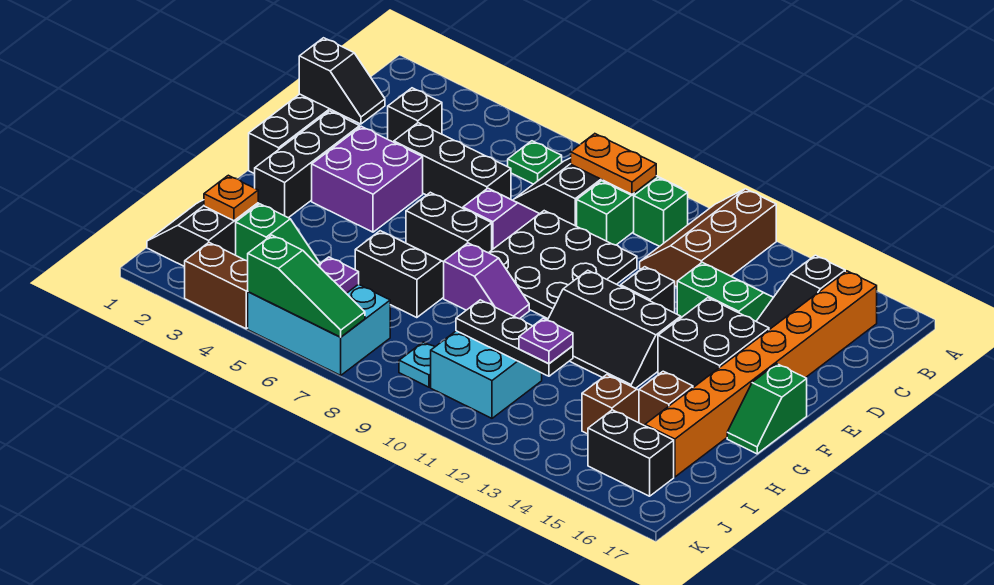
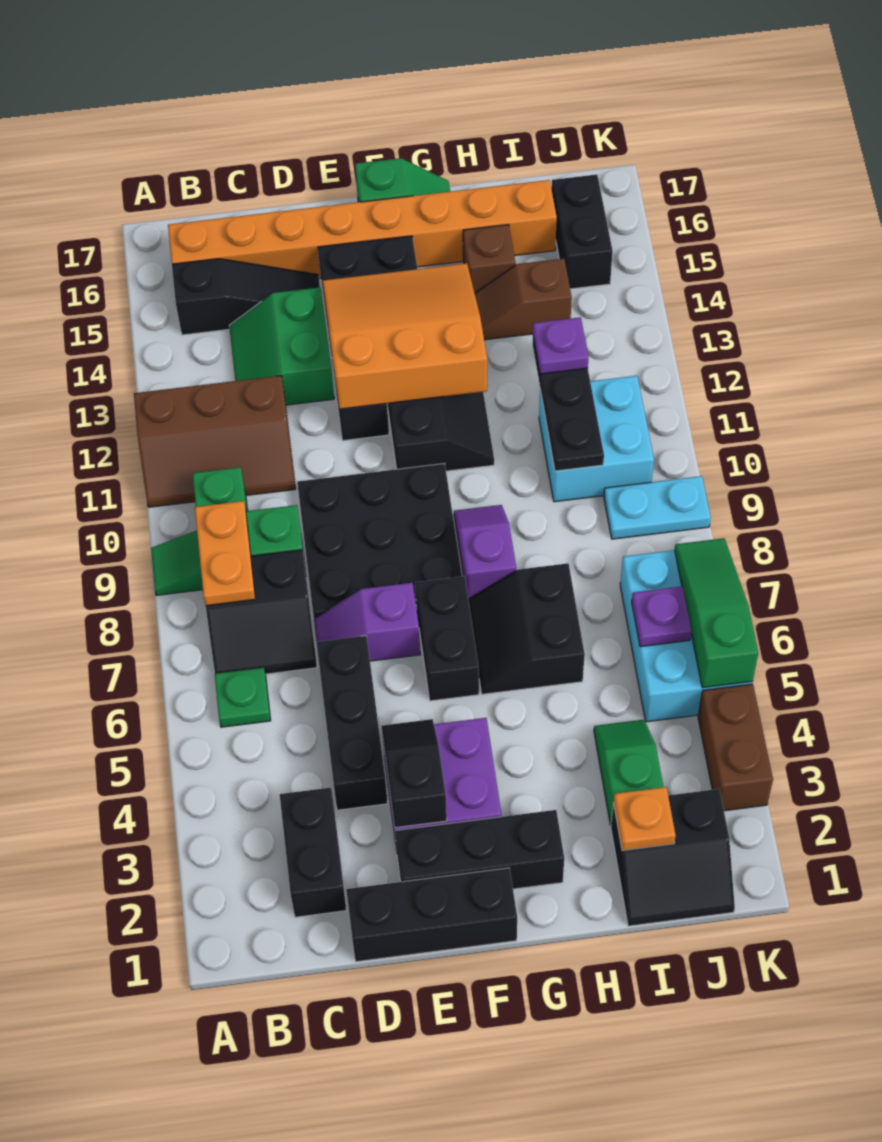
black brick C3 level 1 -> black brick C2:C3 level 1
black slope D1:D2 level 2 top 1 -> black slope E3:E4 level 2 top 3
none -> orange slope E12:G14 level 2 top 12
cyan plate J9 level 1 -> cyan plate J9:K9 level 1

